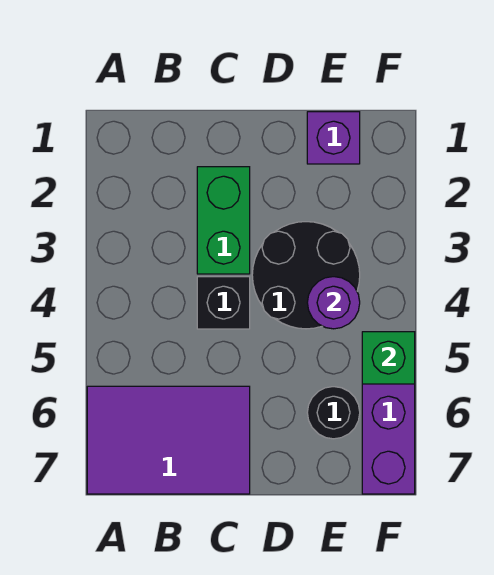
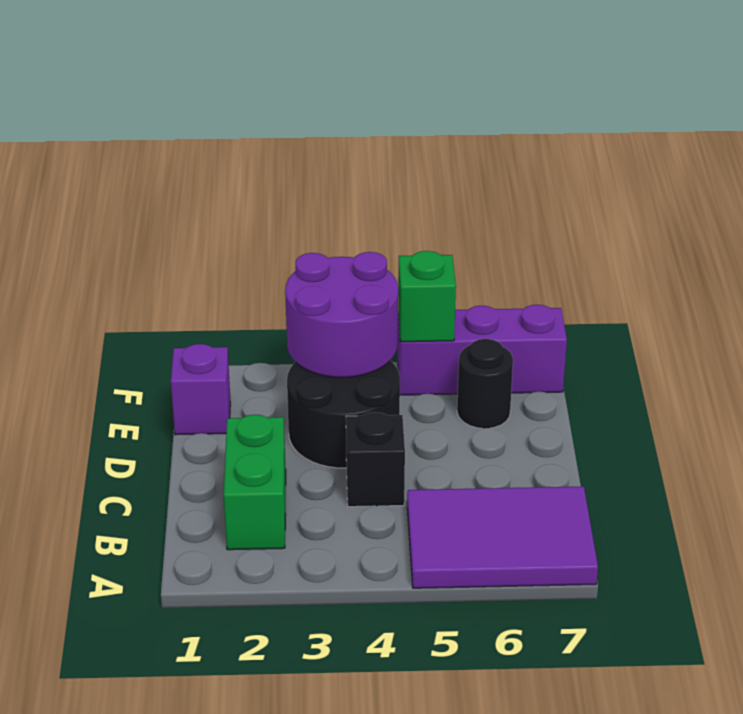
purple tile A6:C7 level 1 -> purple tile A5:B7 level 1
green brick C2:C3 level 1 -> green brick B2:C2 level 1
purple round brick E4 level 2 -> purple round brick E3:F4 level 2

